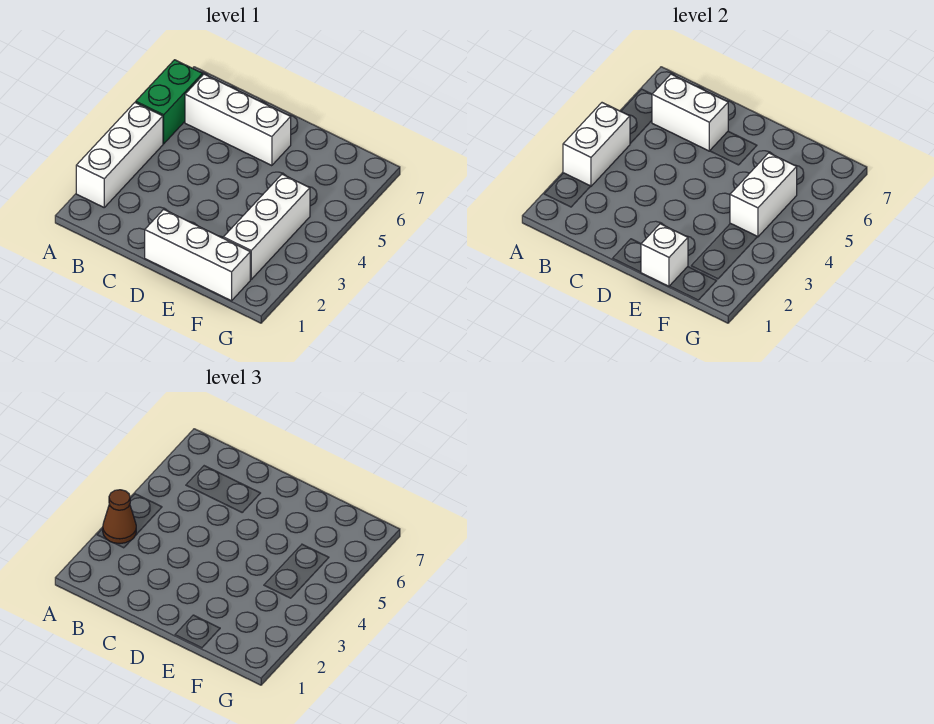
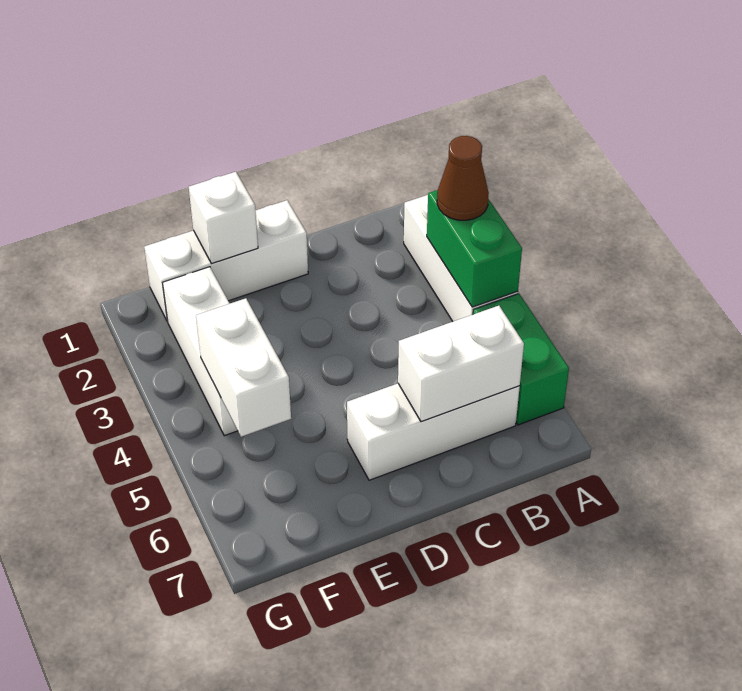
white brick A3:A4 level 2 -> green brick A3:A4 level 2

